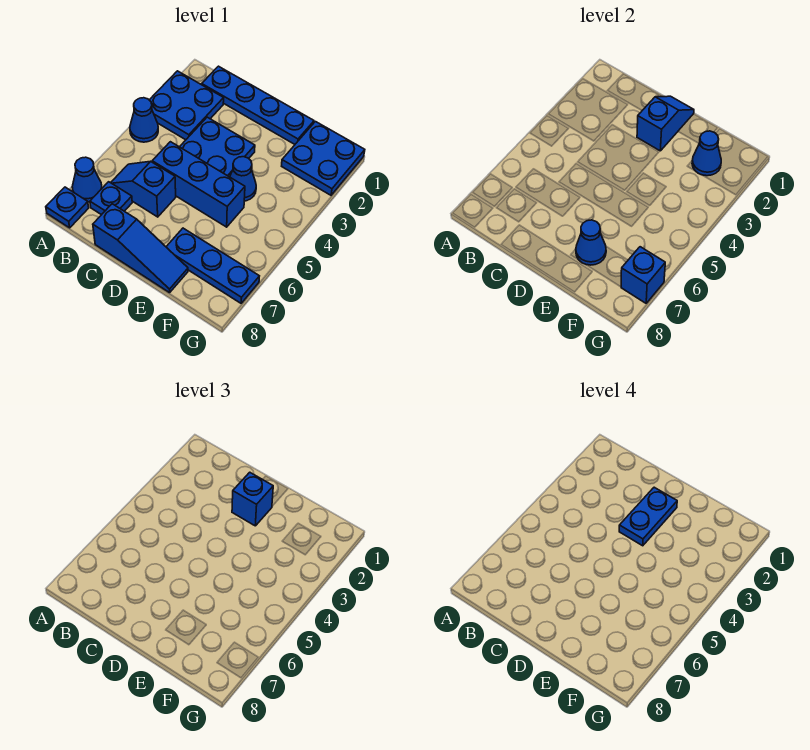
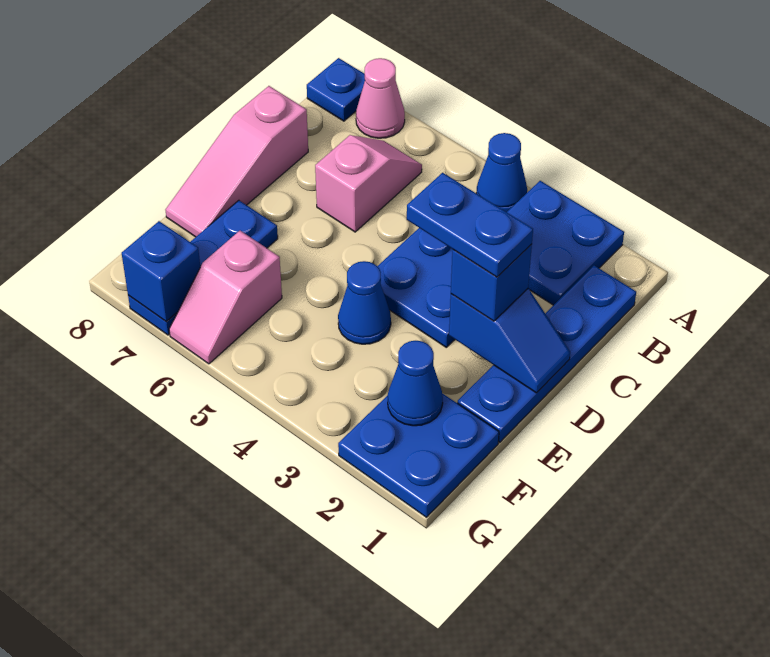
blue cone A7 level 1 -> pink cone A7 level 1
blue slope B6:C6 level 1 top C -> pink slope B6:C6 level 1 top C
blue plate B7 level 1 -> none
blue brick C5:E5 level 1 -> none
blue slope C8:E8 level 1 top C -> pink slope C8:E8 level 1 top C
blue cone E7 level 2 -> none
none -> pink slope F6:G6 level 1 top F

